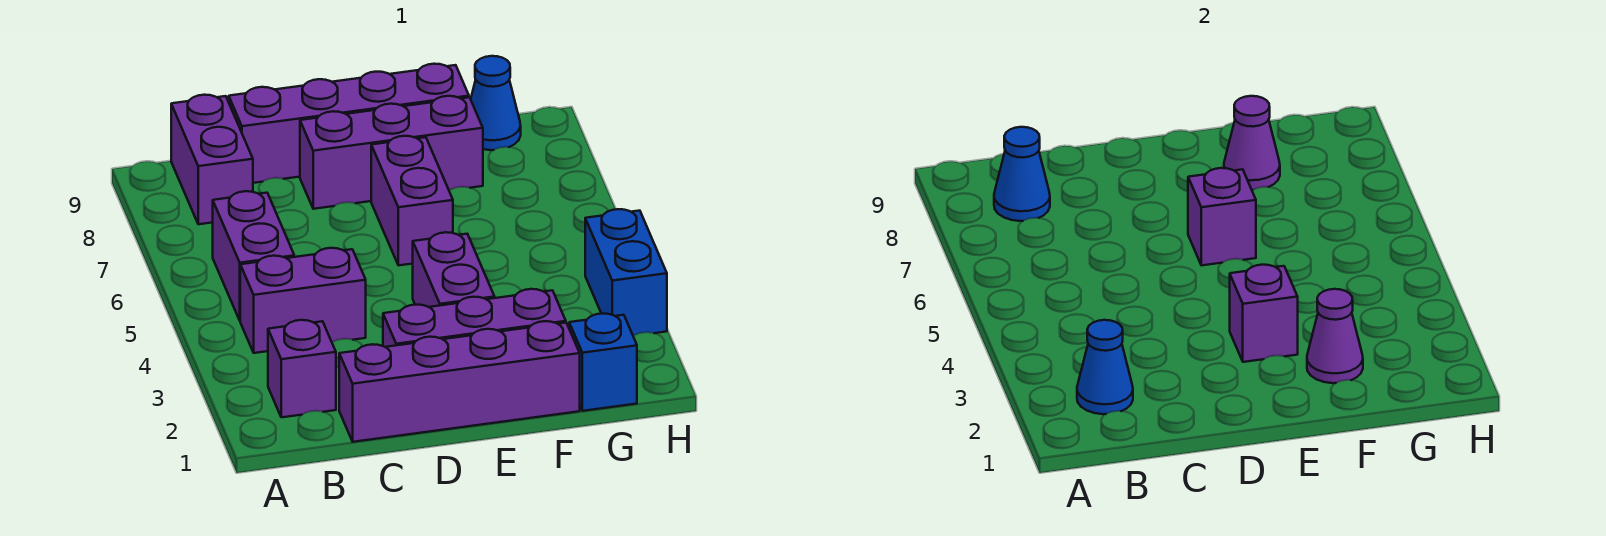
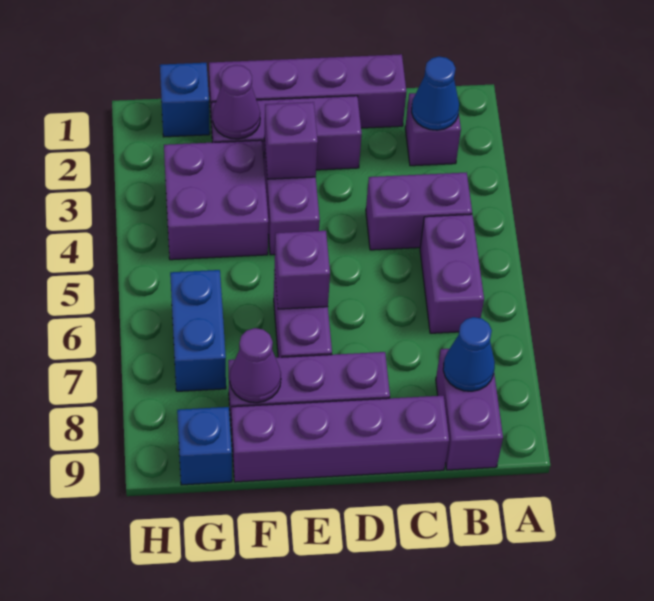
none -> purple brick F3:G4 level 1
blue cone G9 level 1 -> blue brick G9 level 1
blue brick H3:H4 level 1 -> blue brick G6:G7 level 1

